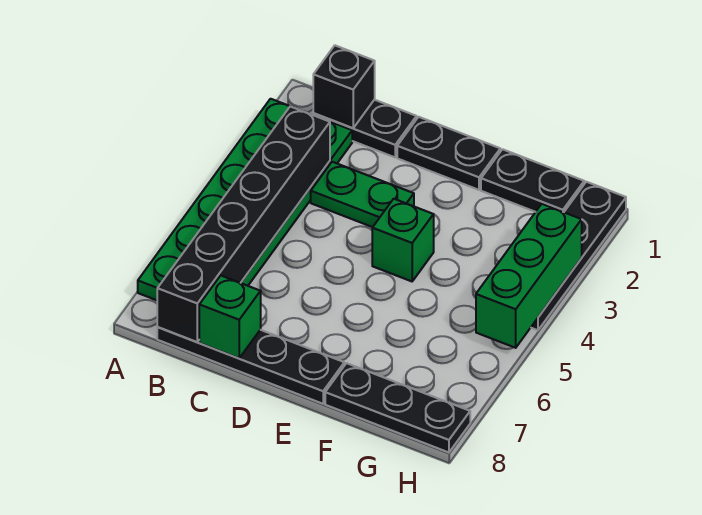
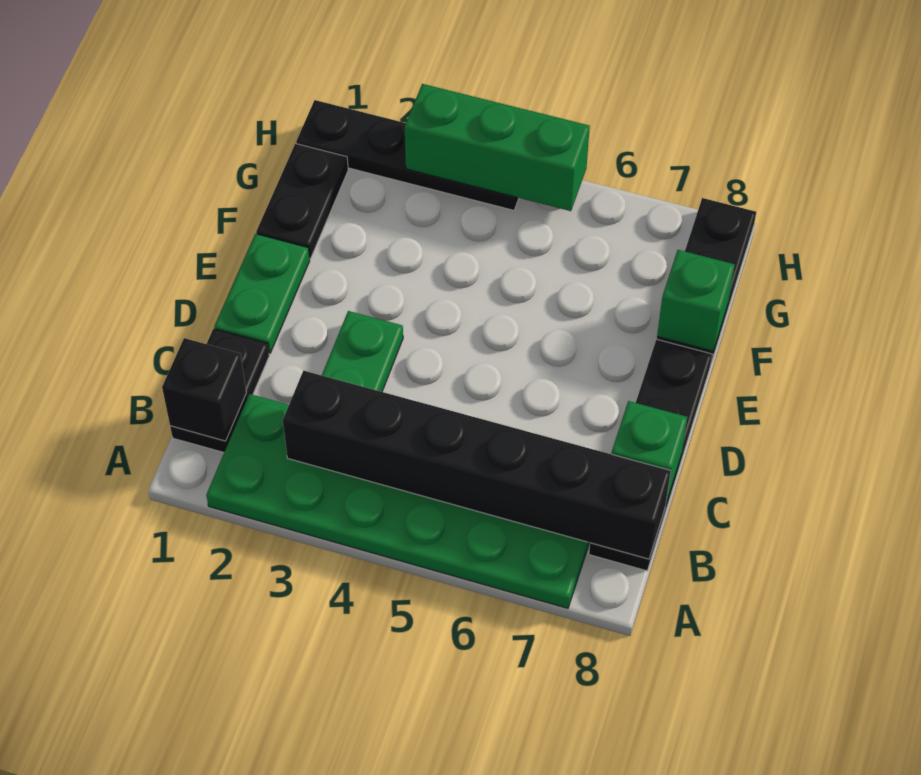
black plate D1:E1 level 1 -> green plate D1:E1 level 1
green brick E4 level 1 -> green brick F8 level 2

